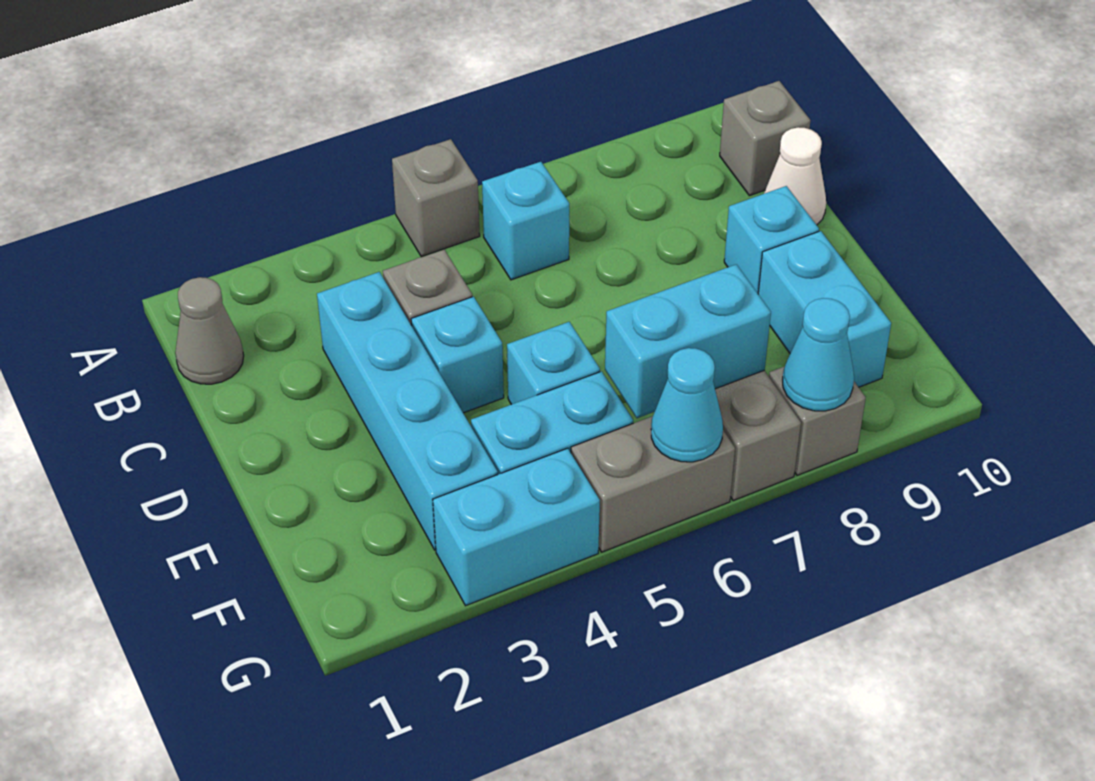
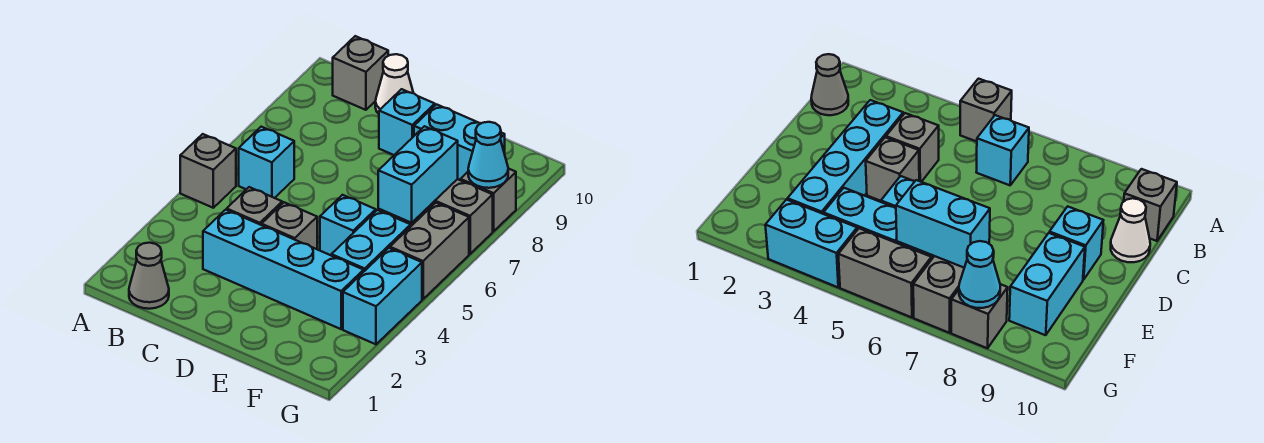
cyan brick D4 level 1 -> grey brick D4 level 1
cyan cone G6 level 2 -> none

